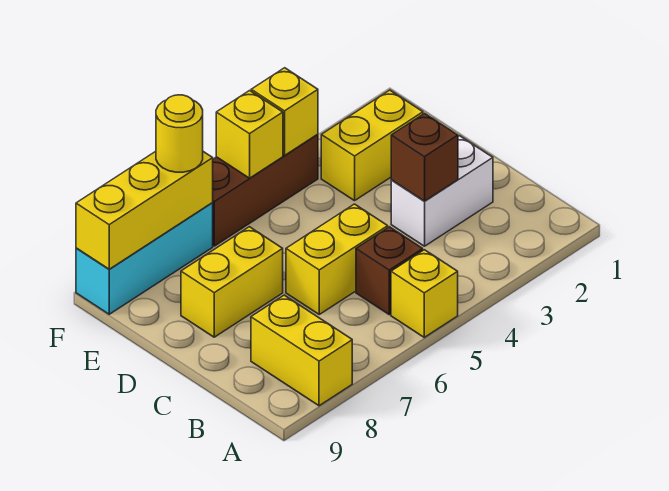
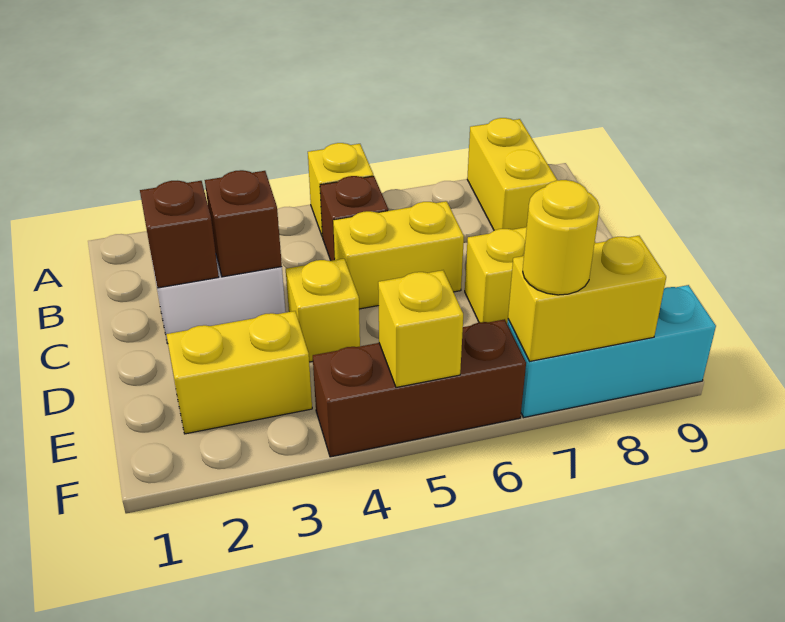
none -> brown brick C2 level 2
yellow brick F4 level 2 -> yellow brick D4 level 1
yellow brick F7:F9 level 2 -> yellow brick F7:F8 level 2

